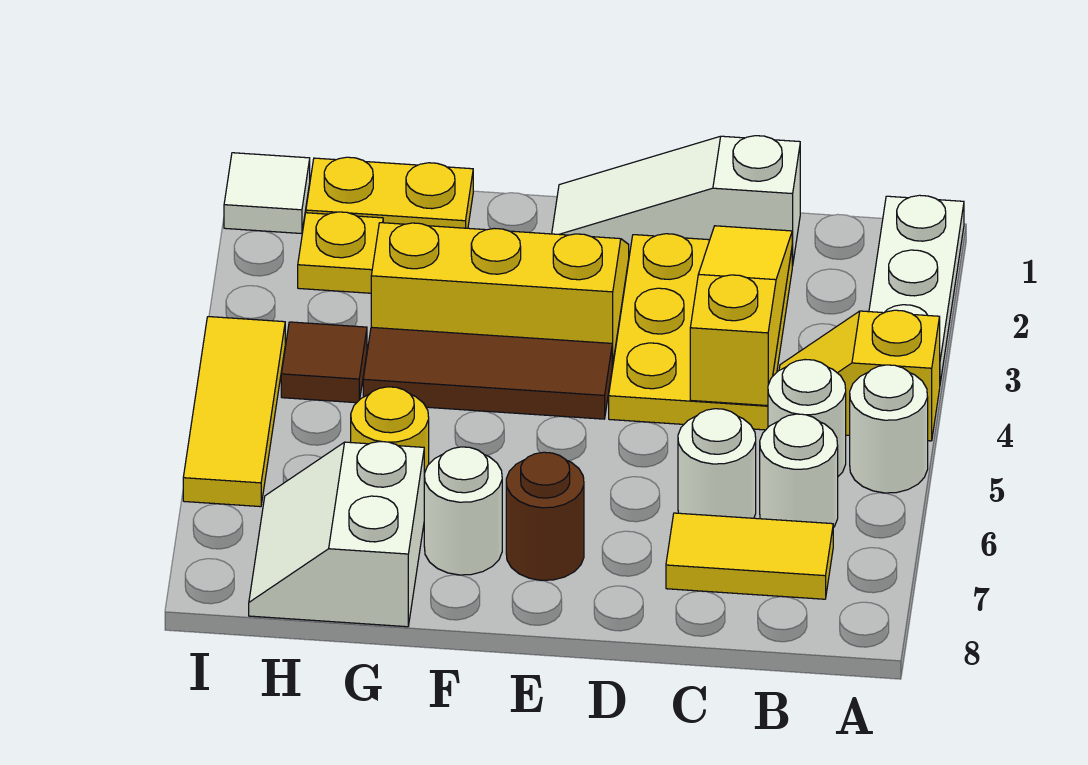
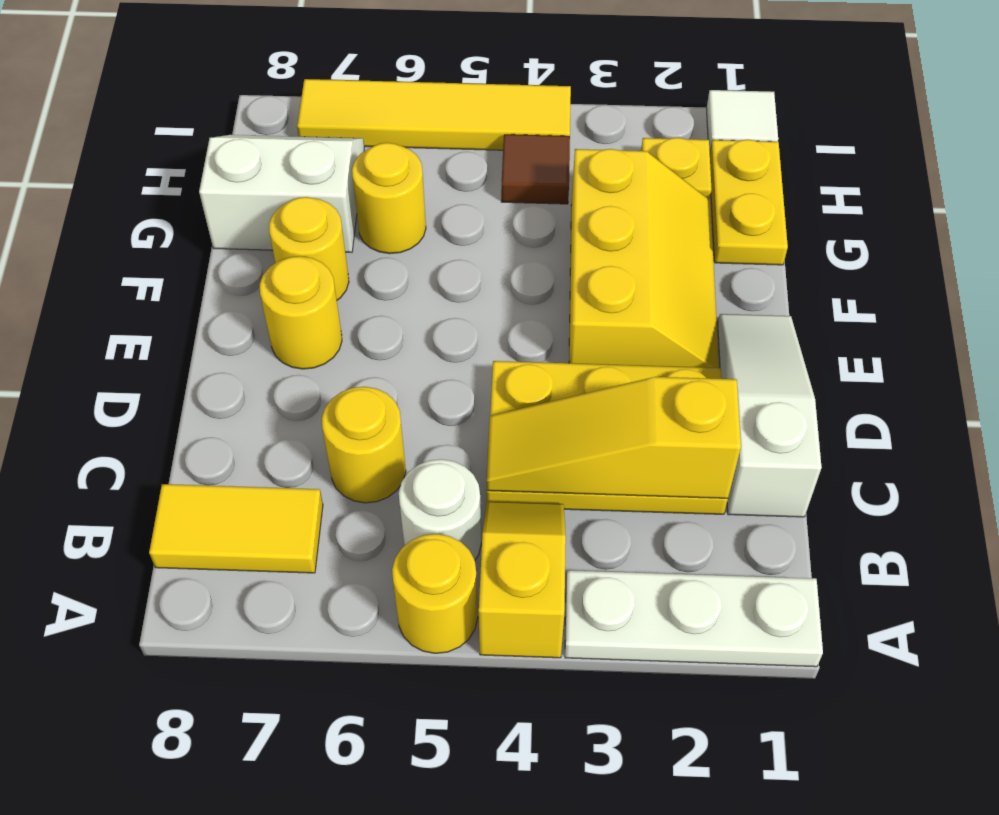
white round brick A5 level 1 -> yellow round brick A5 level 1
white round brick B6 level 1 -> none
yellow tile B7:C7 level 1 -> yellow tile B7:B8 level 1
yellow slope C2:C4 level 2 top 4 -> yellow slope C2:C4 level 2 top 2
white round brick C6 level 1 -> yellow round brick C6 level 1
brown tile E4:G4 level 1 -> none
brown round brick E7 level 1 -> yellow round brick E7 level 1
white round brick F7 level 1 -> yellow round brick F7 level 1
yellow tile I4:I6 level 1 -> yellow tile I4:I7 level 1

